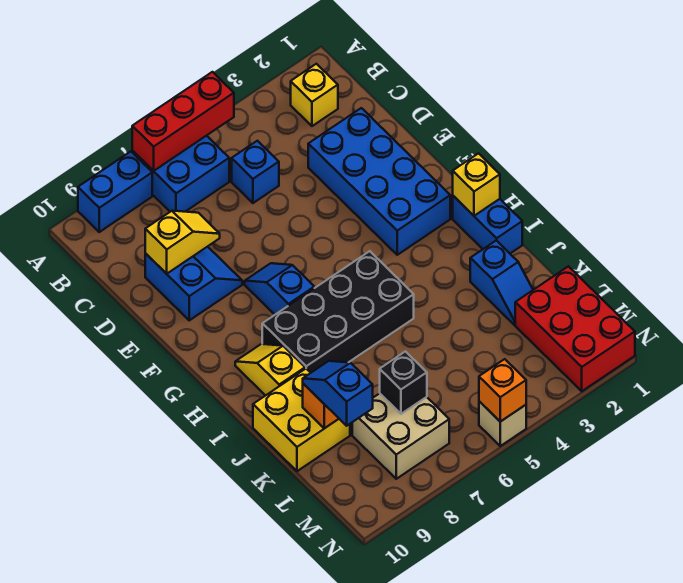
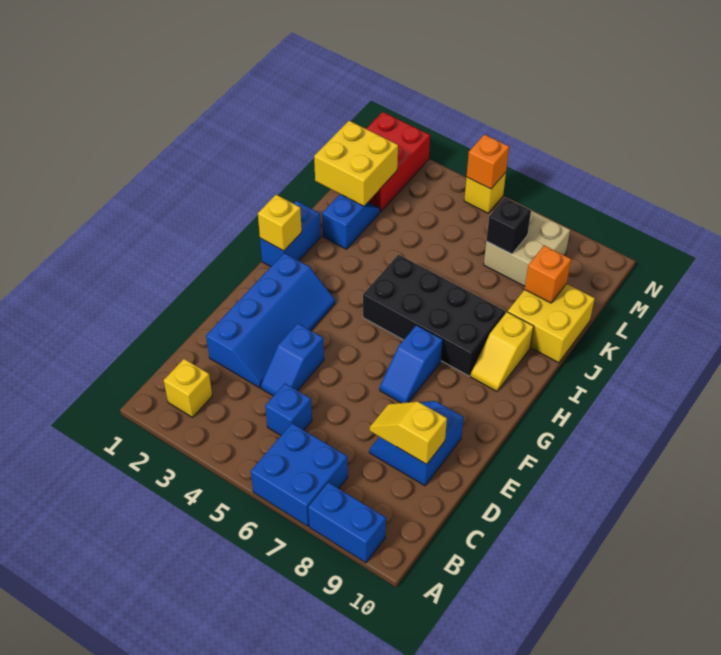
red brick A5:A7 level 2 -> none
blue brick D2:G3 level 1 -> blue slope D2:G3 level 1 top 2
none -> yellow brick K1:L2 level 2
blue slope K9:L9 level 3 top L -> blue slope D4:E4 level 1 top E
tan brick N5 level 1 -> yellow brick N5 level 1

